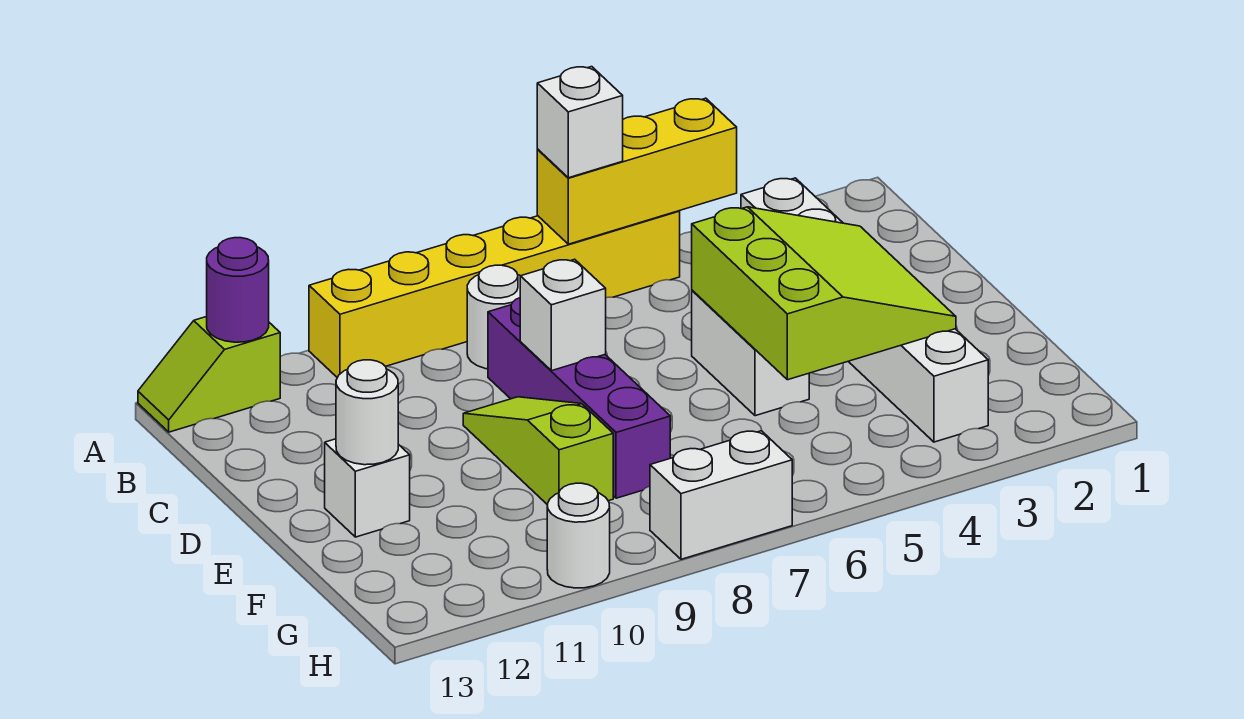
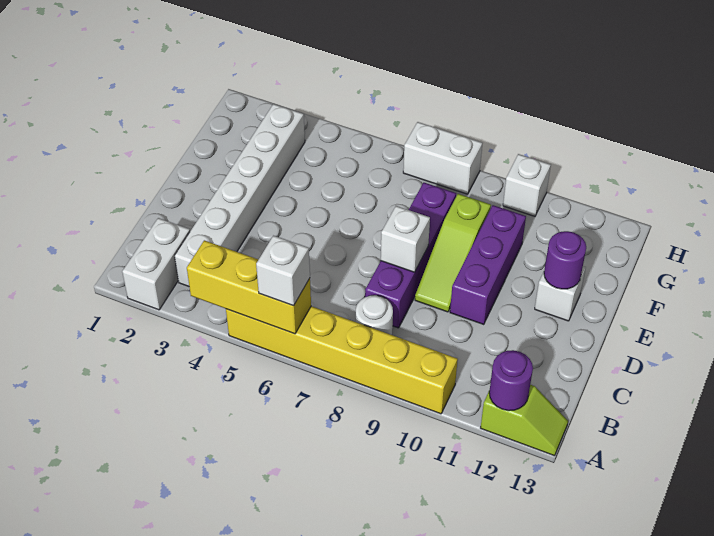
lime slope D3:F5 level 2 top 5 -> none
white brick D5:E5 level 1 -> white brick A2:B2 level 1
none -> purple brick D10:F10 level 1
white round brick E12 level 2 -> purple round brick E12 level 2
white round brick H10 level 1 -> white brick H10 level 1

